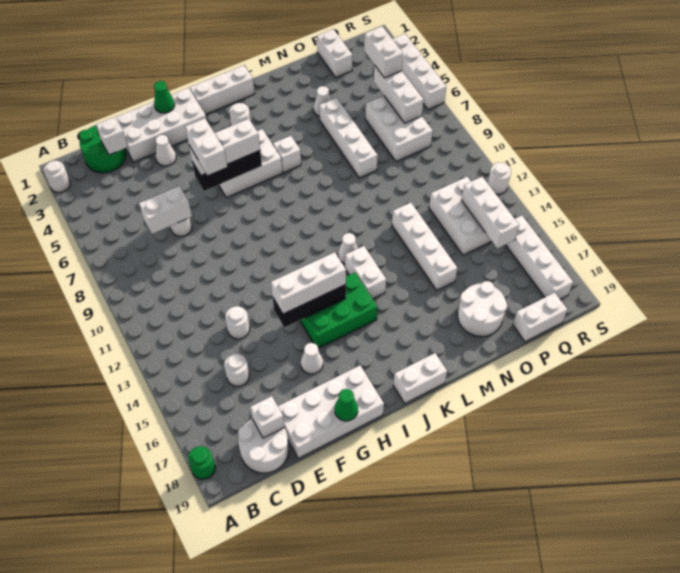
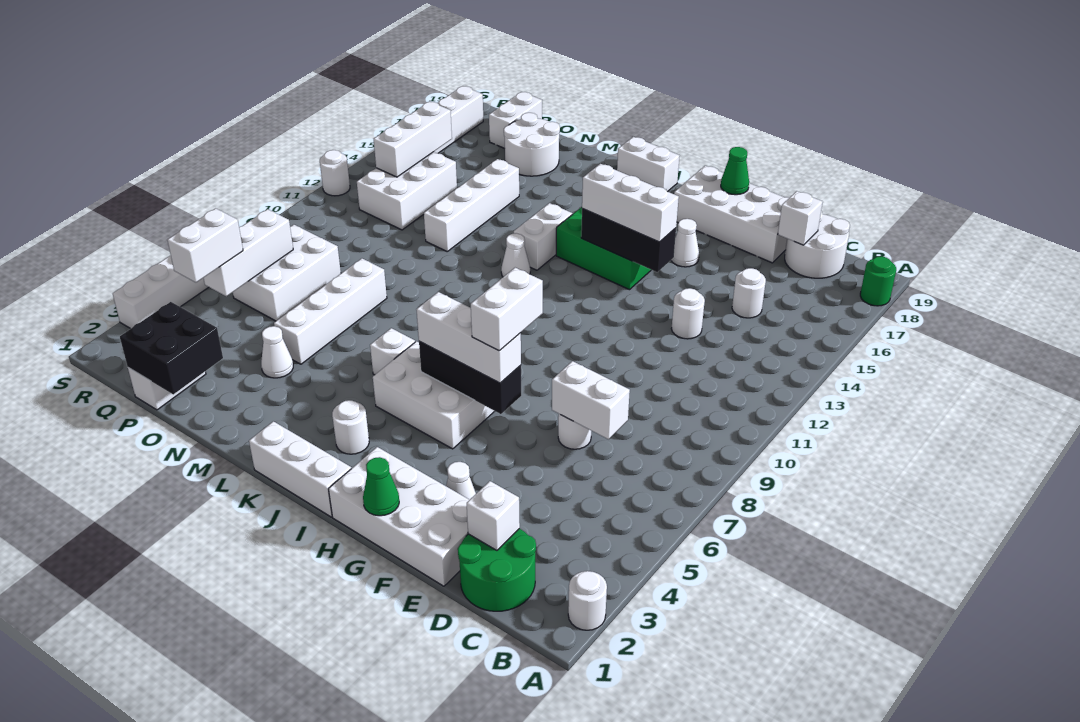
none -> black brick O1:P2 level 2
white brick P19:Q19 level 1 -> white brick P18:P19 level 1

